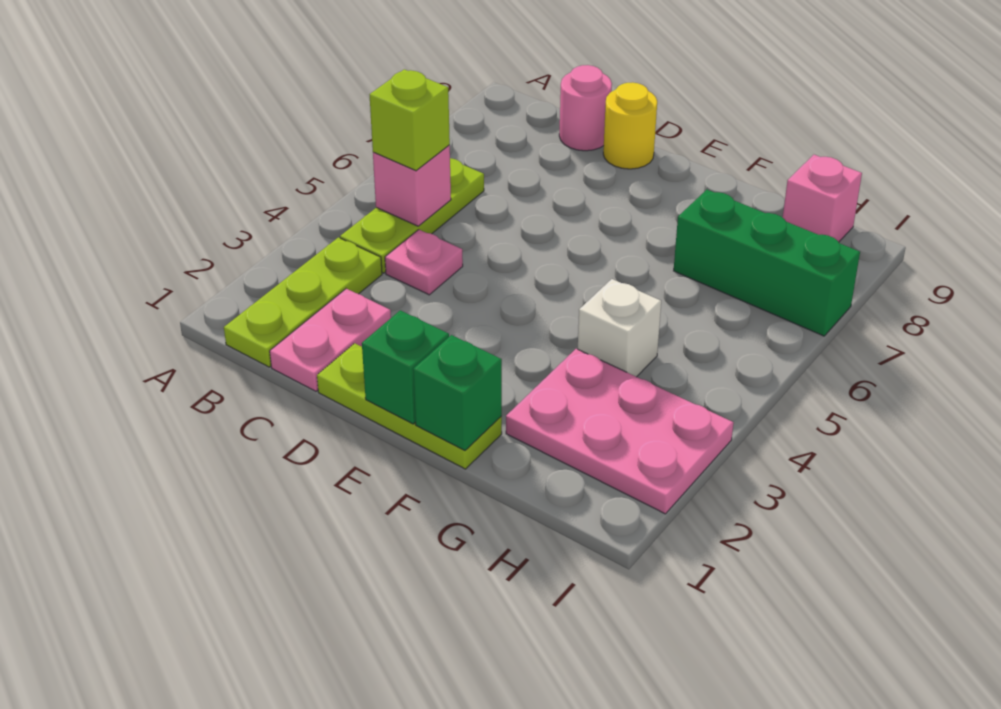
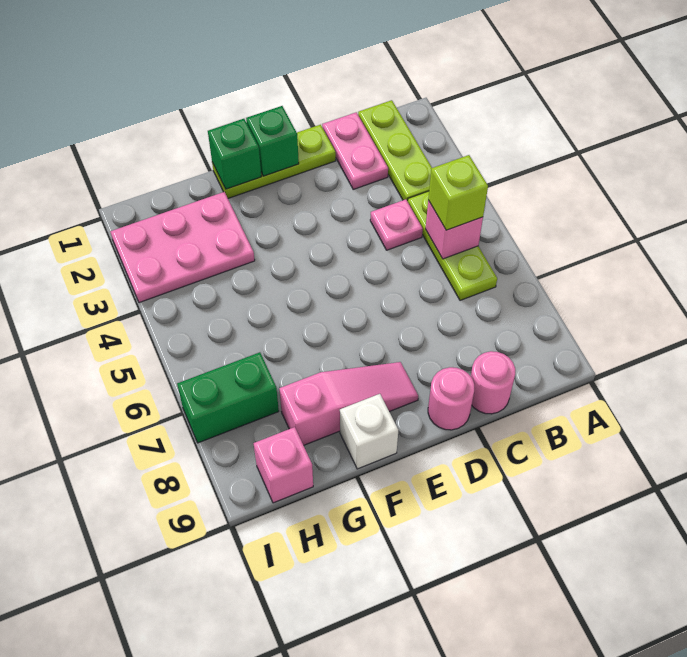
yellow round brick D9 level 1 -> pink round brick D9 level 1
none -> pink slope E8:G8 level 1 top G
white brick G4 level 1 -> white brick F9 level 1
green brick G7:I7 level 1 -> green brick H7:I7 level 1

